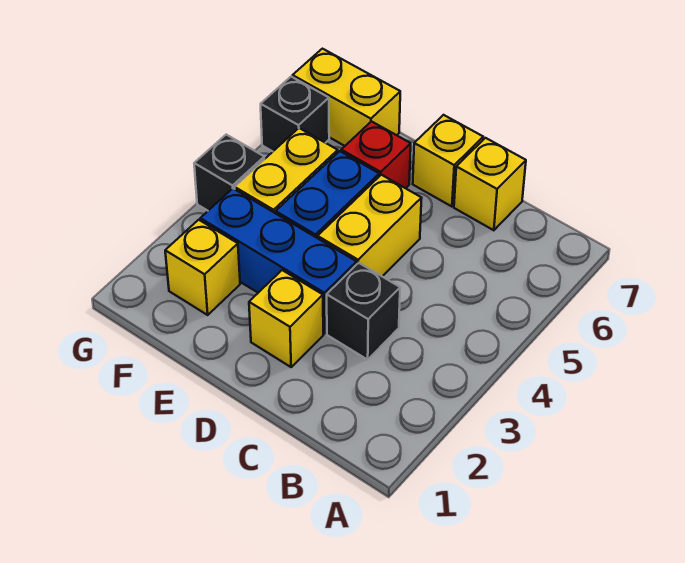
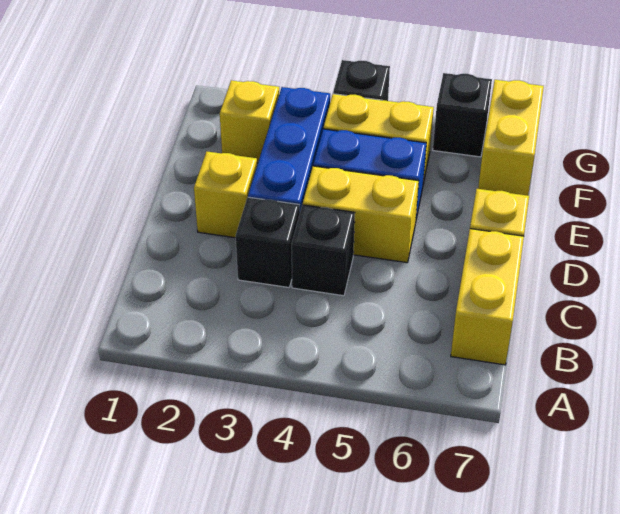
none -> black brick C4 level 1
yellow brick C7 level 1 -> yellow brick B7:C7 level 1
red brick E6 level 1 -> none

